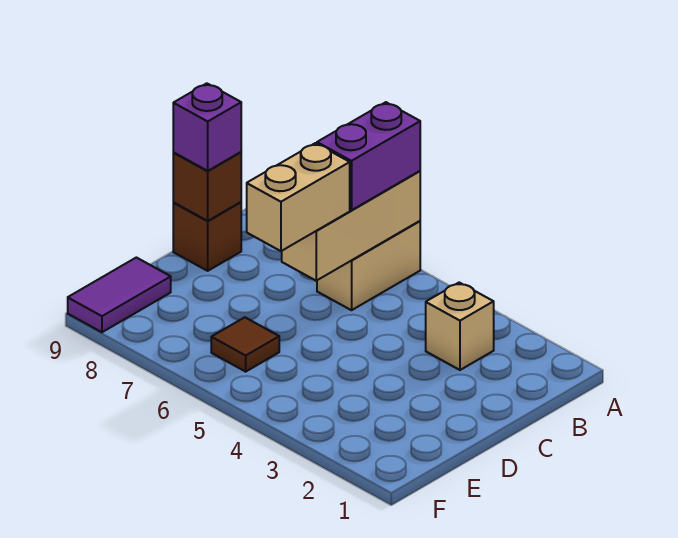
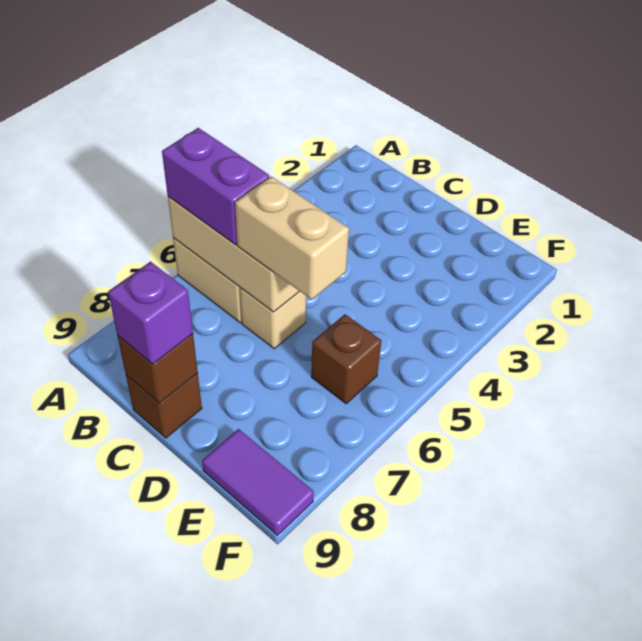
tan brick B3 level 1 -> tan brick C6 level 1
brown tile E6 level 1 -> brown brick E6 level 1

